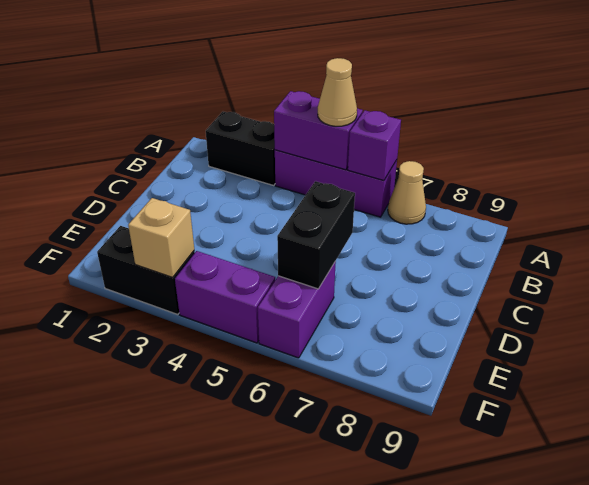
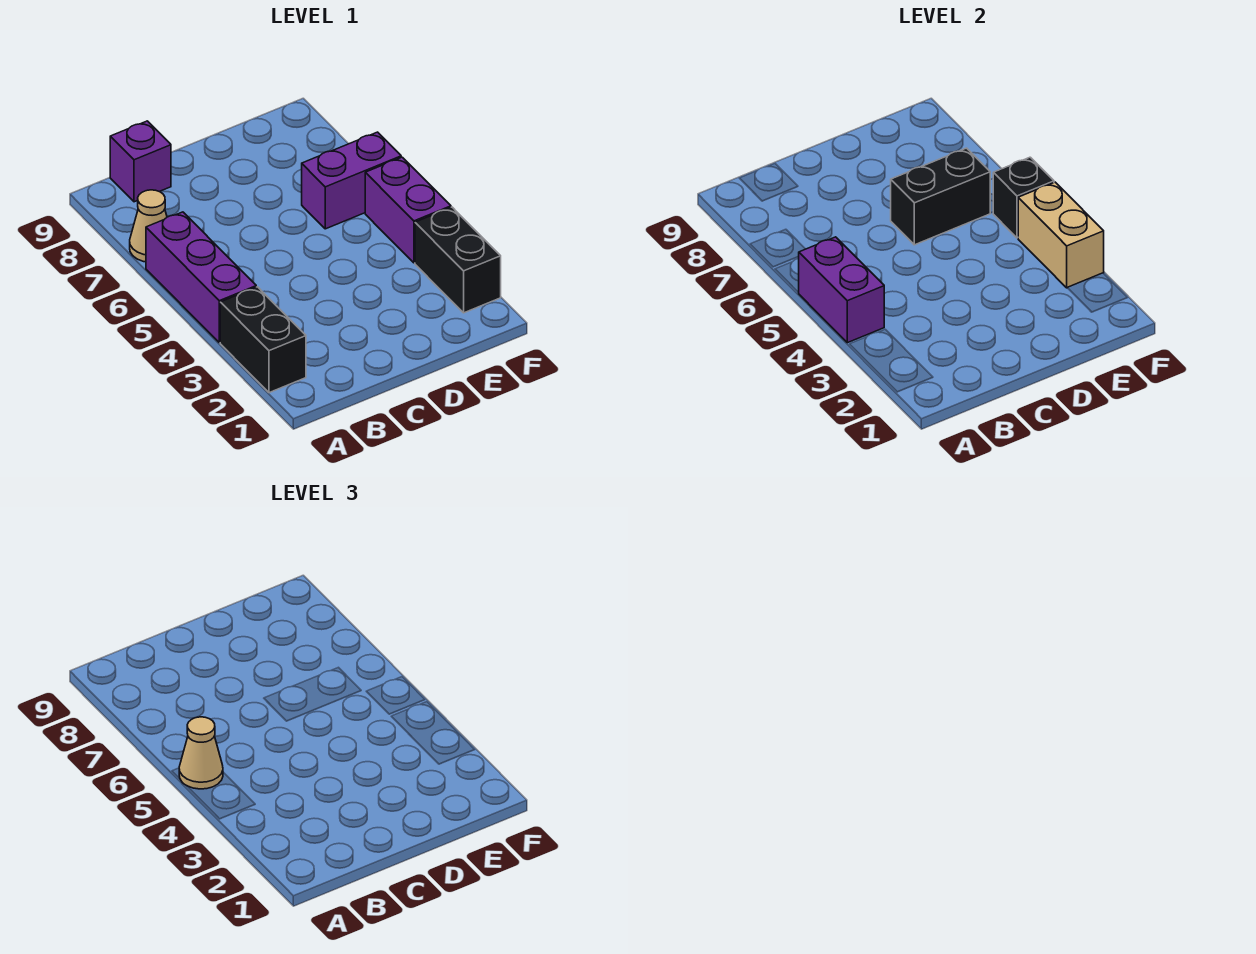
purple brick A6 level 2 -> purple brick B9 level 1
tan brick F3 level 2 -> tan brick F3:F4 level 2
none -> black brick F5 level 2

